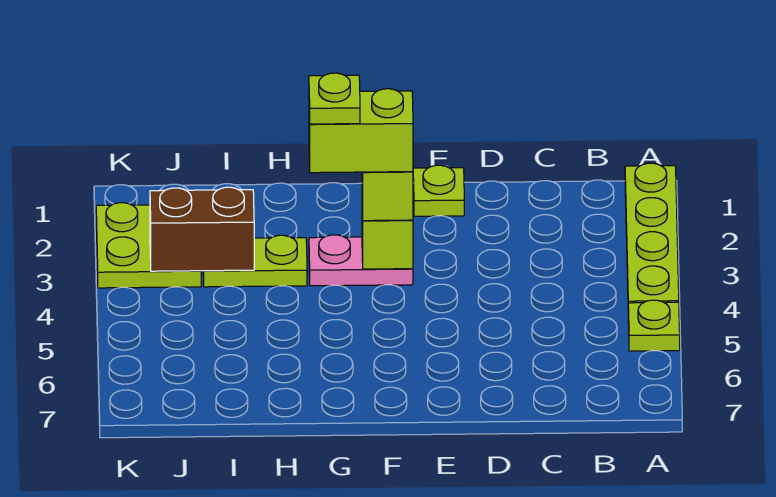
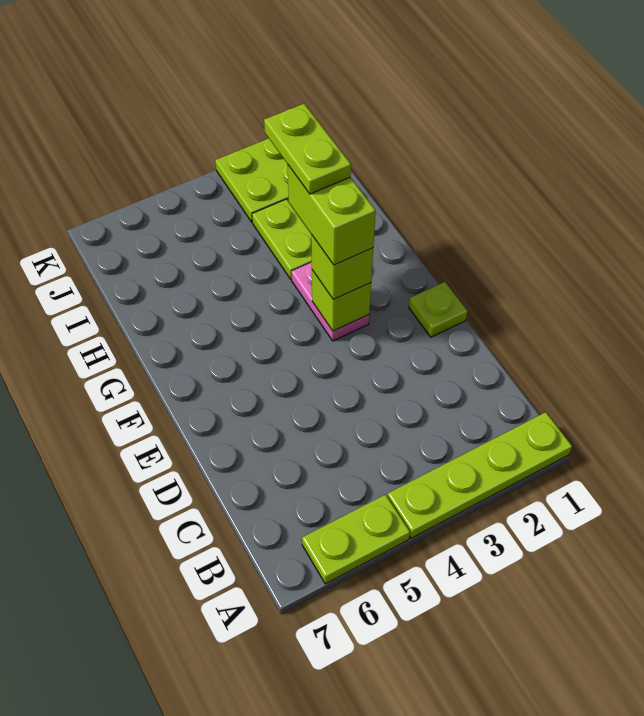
lime plate A5 level 1 -> lime plate A5:A6 level 1
lime plate G3 level 5 -> lime plate G3:H3 level 5
brown brick I3:J3 level 2 -> none

